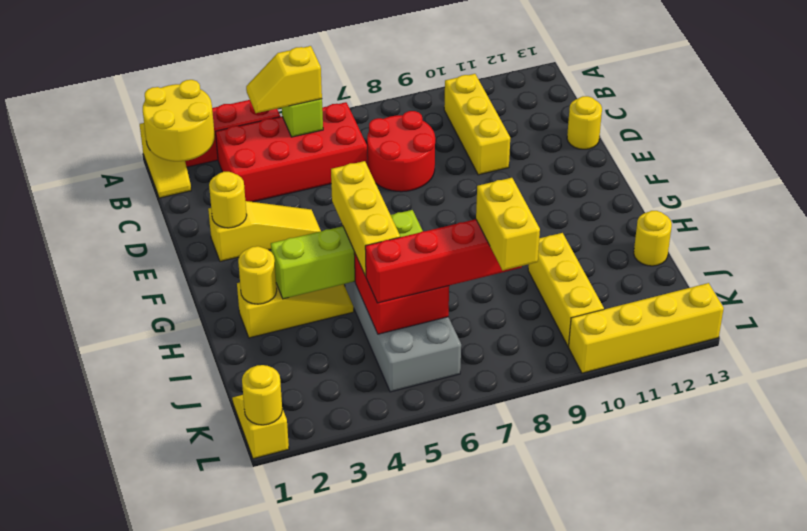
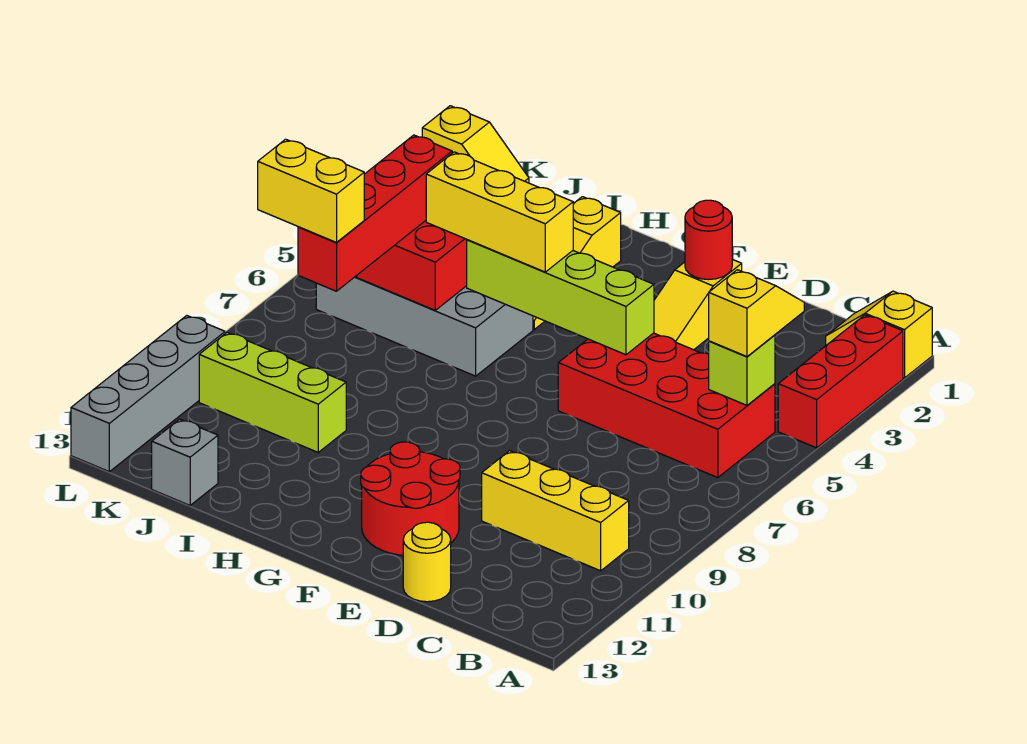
yellow round brick A1:B2 level 2 -> none
red brick B3:C6 level 1 -> red brick B5:E6 level 1
red round brick C7:D8 level 1 -> red round brick E11:F12 level 1
yellow round brick E2 level 2 -> red round brick E2 level 2
yellow round brick H2 level 2 -> none
lime brick H3:H6 level 2 -> lime brick E5:H5 level 2
yellow brick I10:K10 level 1 -> lime brick I10:K10 level 1
yellow round brick I13 level 1 -> none
none -> grey brick J13 level 1
yellow round brick L1 level 2 -> none
yellow brick L10:L13 level 1 -> grey brick L10:L13 level 1

